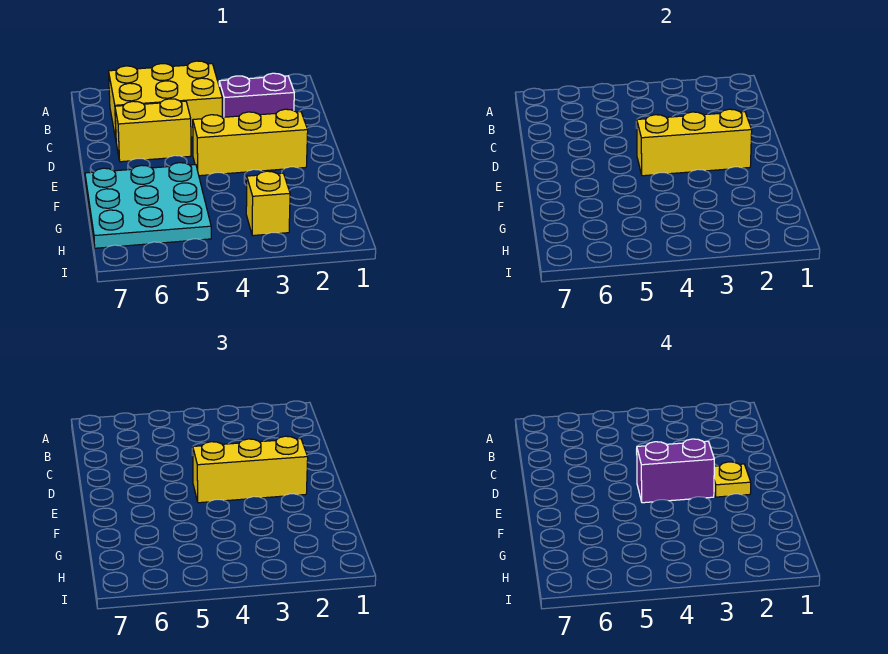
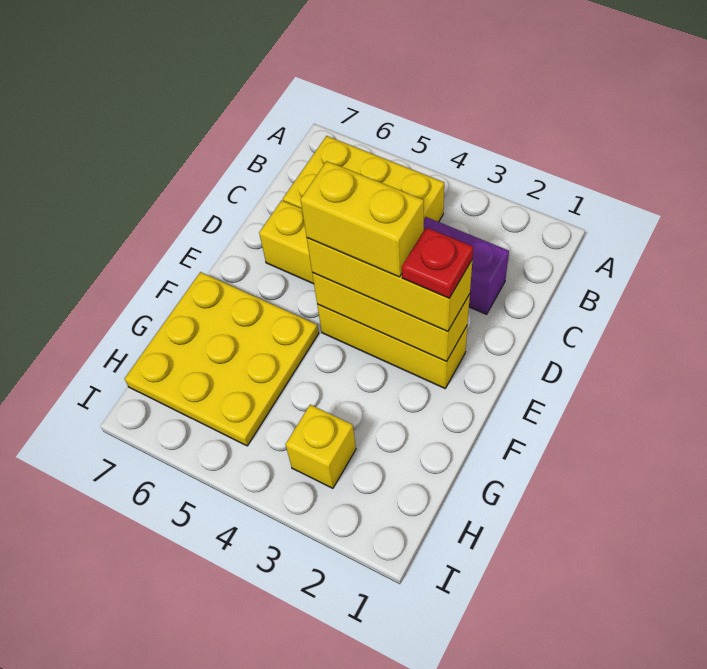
yellow plate E2 level 4 -> red plate E2 level 4
purple brick E3:E4 level 4 -> yellow brick E3:E4 level 4
cyan plate F5:H7 level 1 -> yellow plate F5:H7 level 1

